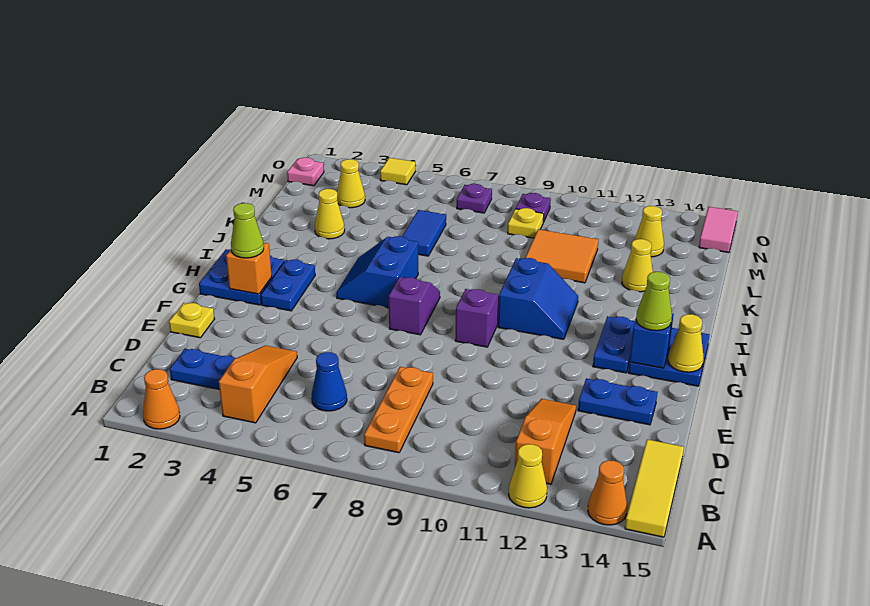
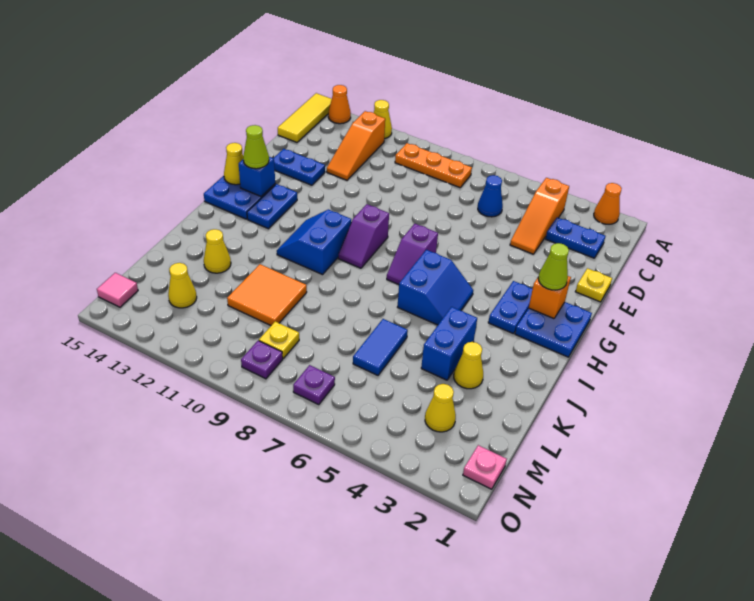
orange plate B8:D8 level 1 -> orange plate B8:B10 level 1
none -> blue brick J4:K4 level 1
pink tile N15:O15 level 1 -> pink tile N15 level 1
yellow tile O4 level 1 -> none

